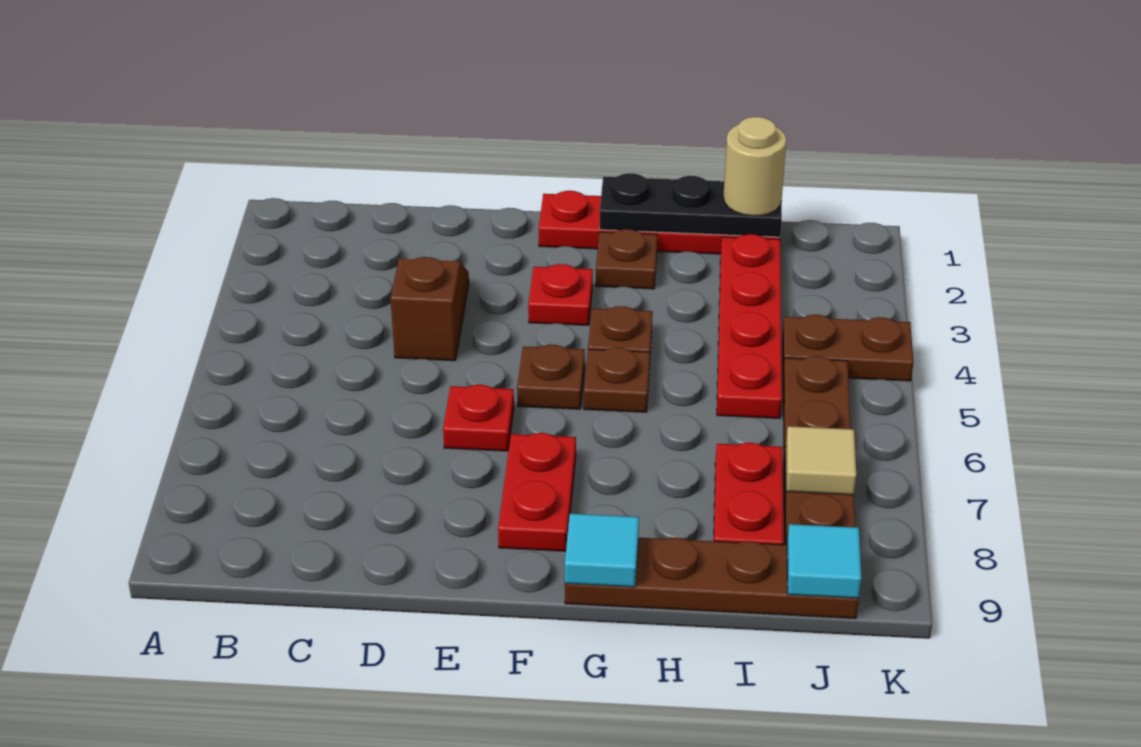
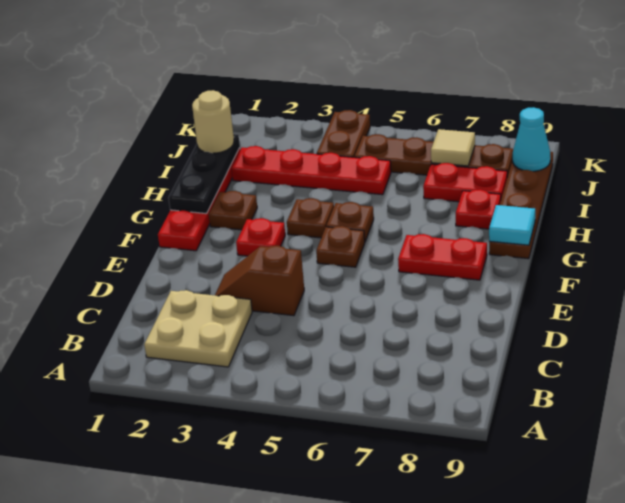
none -> tan plate B2:C3 level 1
red plate E6 level 1 -> red plate H8 level 1
cyan tile J9 level 2 -> cyan cone J9 level 2

